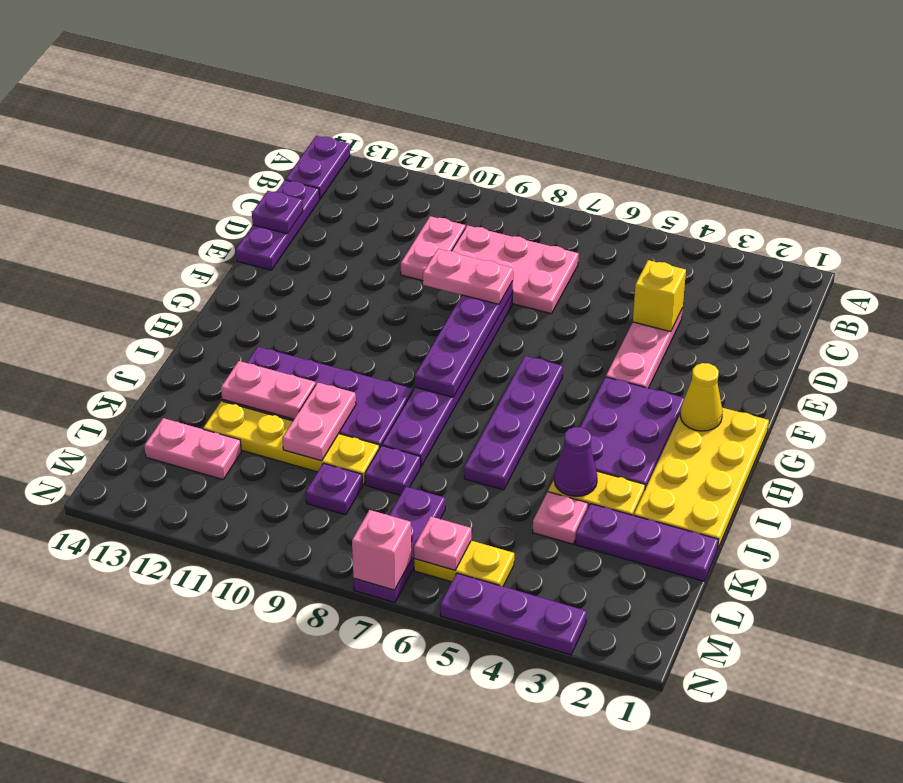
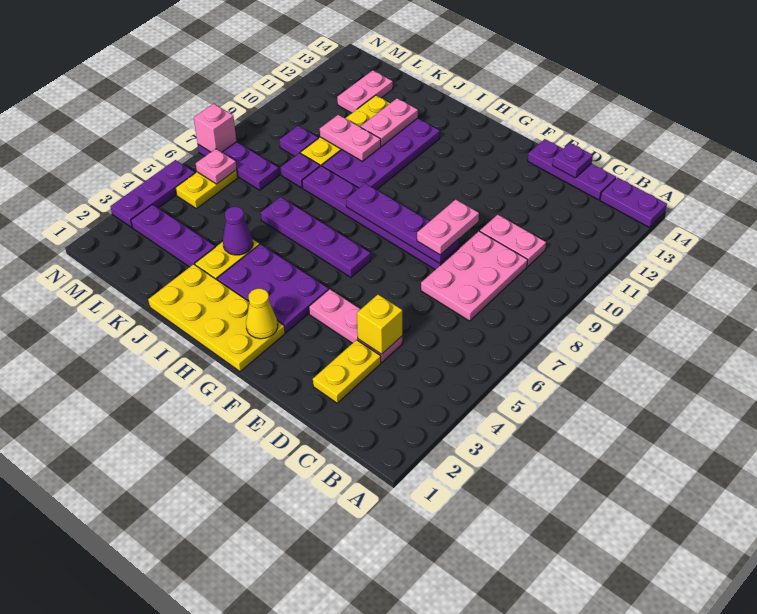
none -> yellow plate D2:D3 level 1
purple plate K1:K3 level 1 -> purple plate K3:M3 level 1
pink plate K4 level 1 -> none

